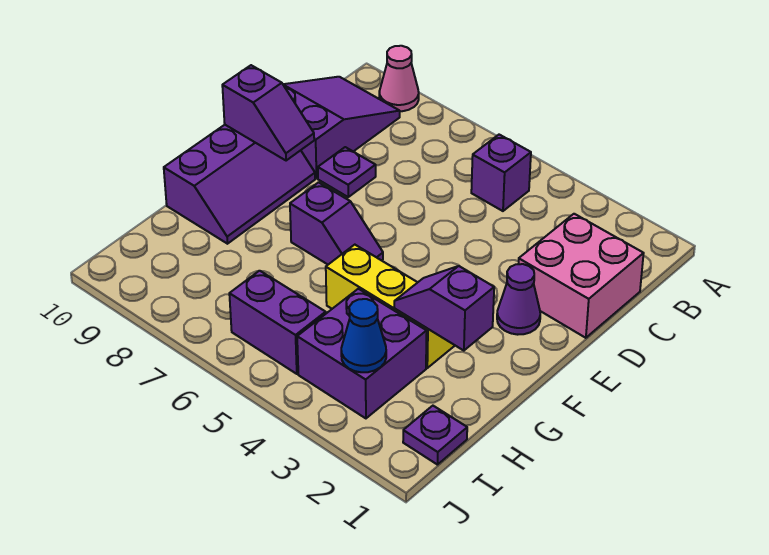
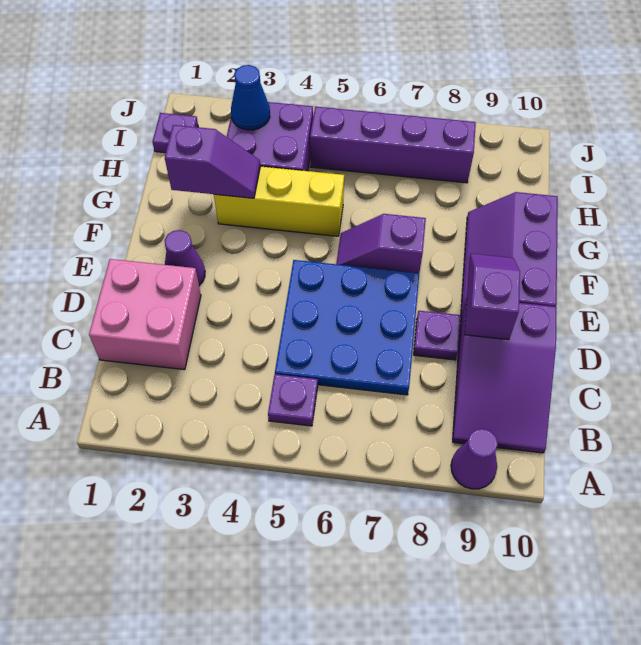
pink cone A9 level 1 -> purple cone A9 level 1
purple brick B5 level 1 -> purple plate B5 level 1
none -> blue plate C5:E7 level 1
purple slope E9:E10 level 2 top 10 -> purple slope D9:E9 level 2 top D
purple brick I5:I6 level 1 -> purple brick I5:I8 level 1

